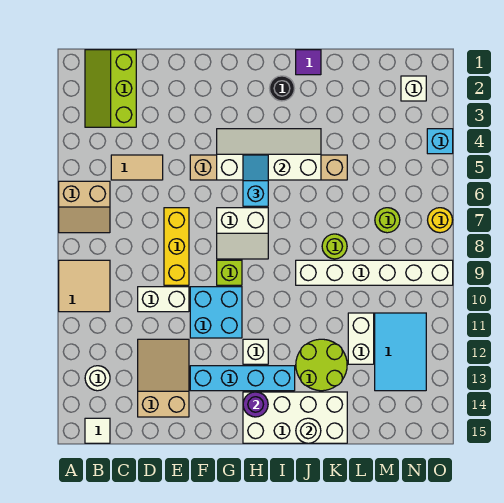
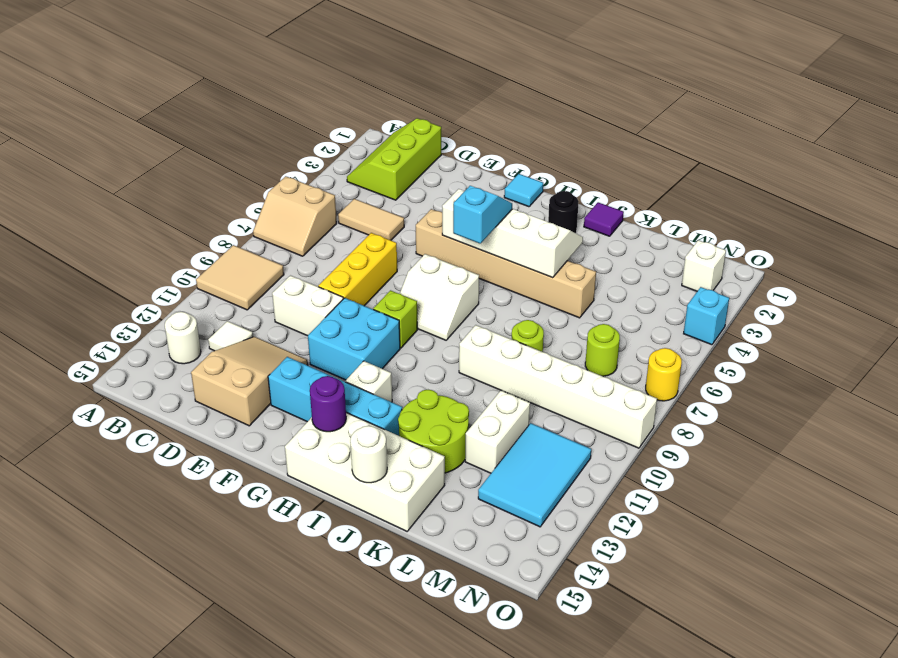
white tile B15 level 1 -> white tile C12 level 1
none -> cyan tile G1 level 1

